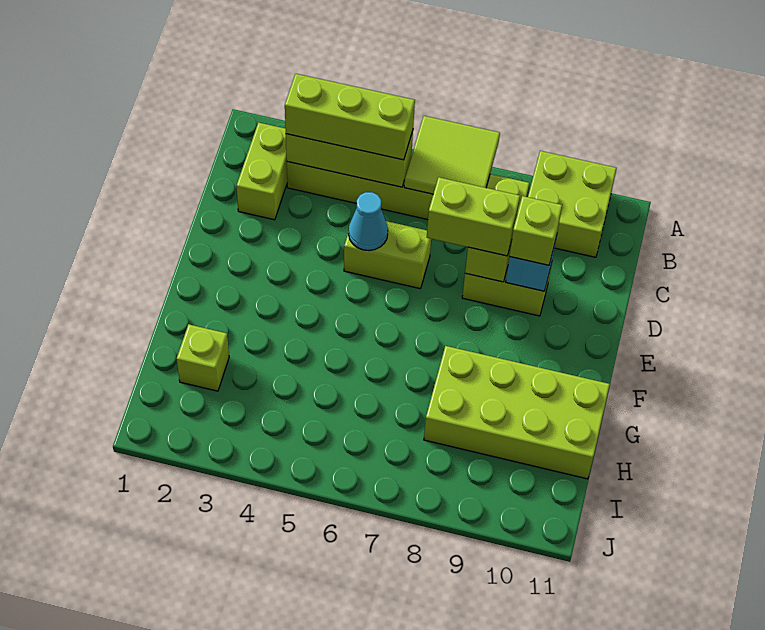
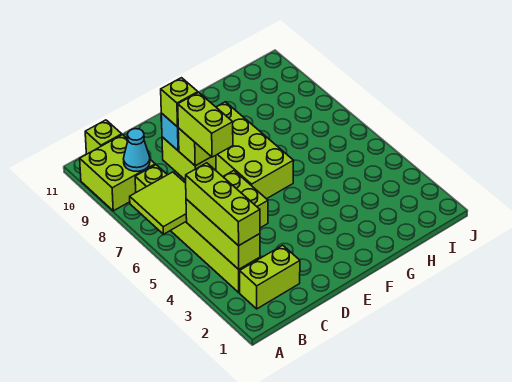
cyan cone D5 level 2 -> cyan cone B9 level 2
lime brick G8:H11 level 1 -> lime brick E6:F9 level 1
lime brick H2 level 1 -> lime brick B11 level 1

